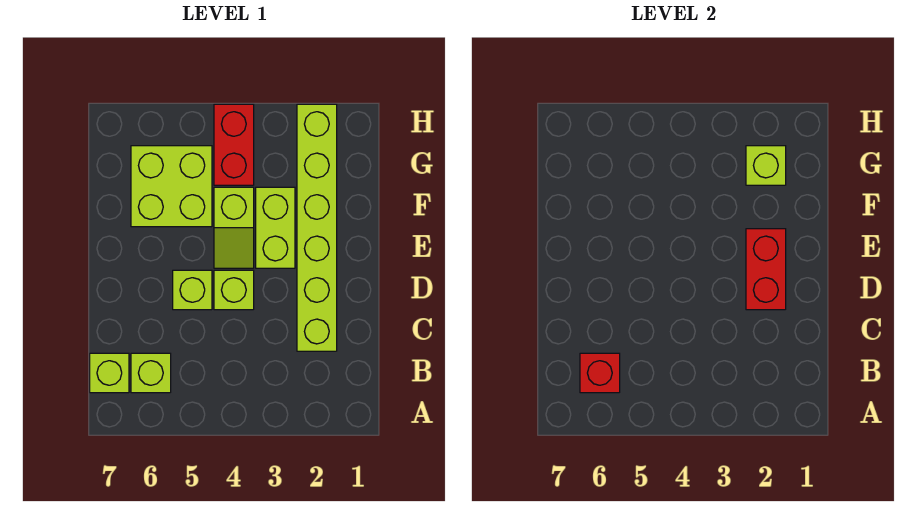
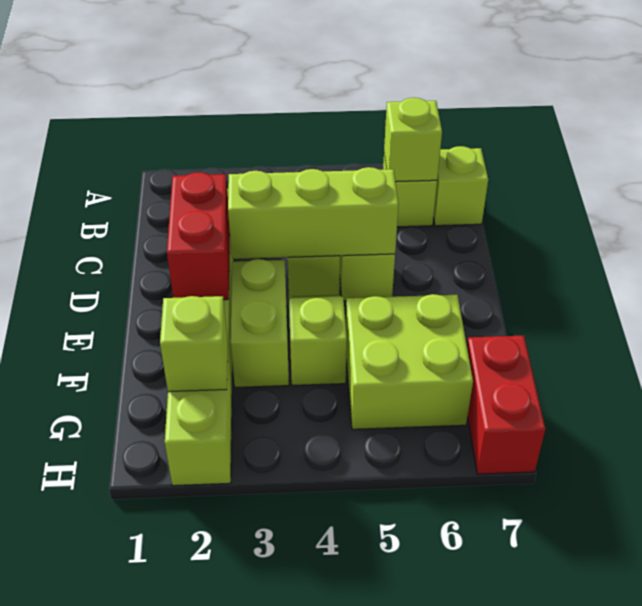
red brick B6 level 2 -> lime brick B6 level 2
none -> lime brick D3:D5 level 2
red brick G4:H4 level 1 -> red brick G7:H7 level 1

